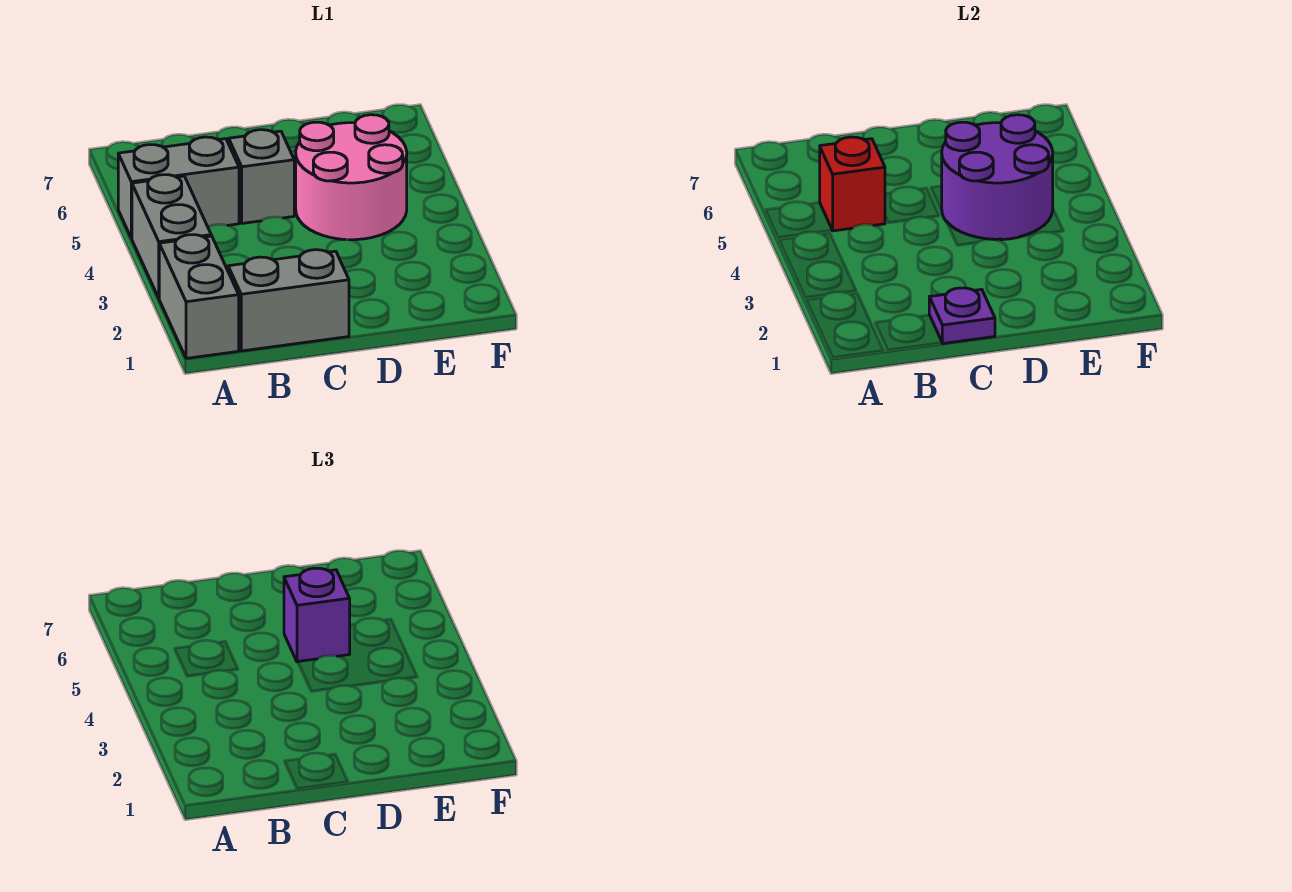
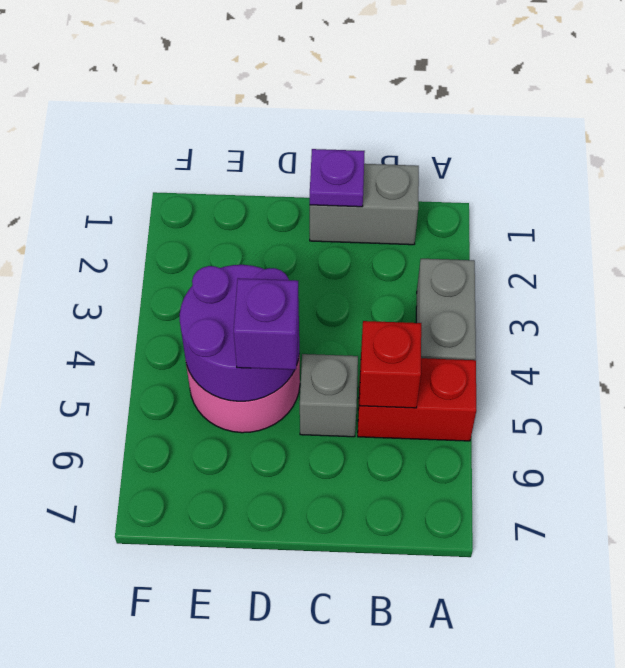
grey brick A1:A2 level 1 -> none
grey brick A5:B5 level 1 -> red brick A5:B5 level 1

